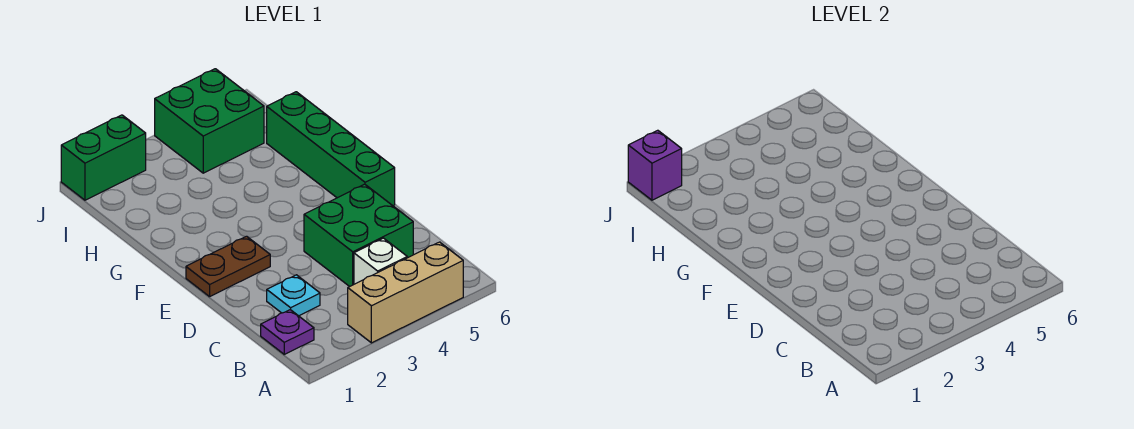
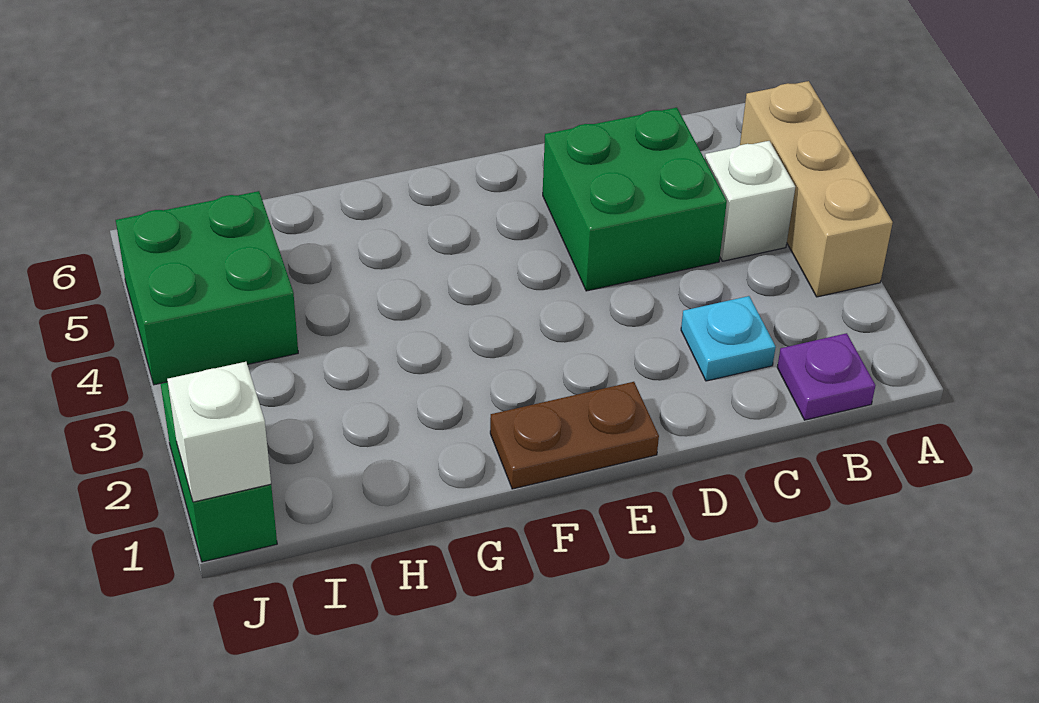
brown plate E1:E2 level 1 -> brown plate E1:F1 level 1
green brick E6:H6 level 1 -> none
purple brick J1 level 2 -> white brick J1 level 2

